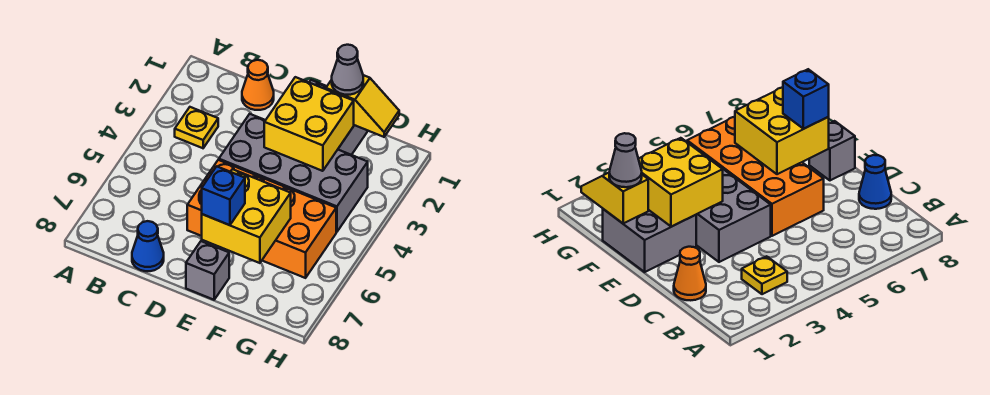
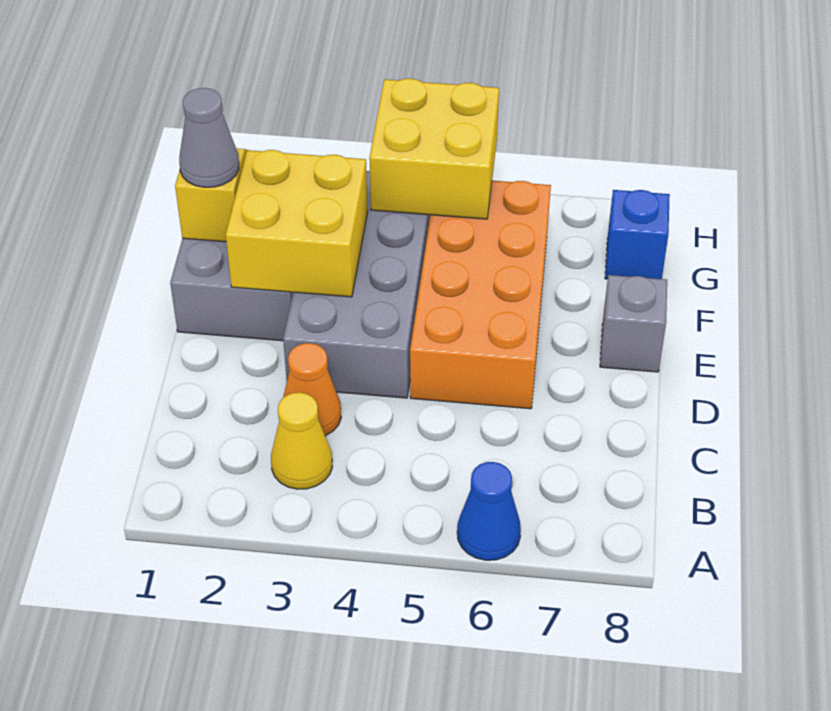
yellow plate B3 level 1 -> yellow cone B3 level 1
orange cone C1 level 1 -> orange cone C3 level 1
blue cone C8 level 1 -> blue cone A6 level 1
yellow brick E6:F7 level 2 -> yellow brick G4:H5 level 2
blue brick E7 level 3 -> blue brick G8 level 1

